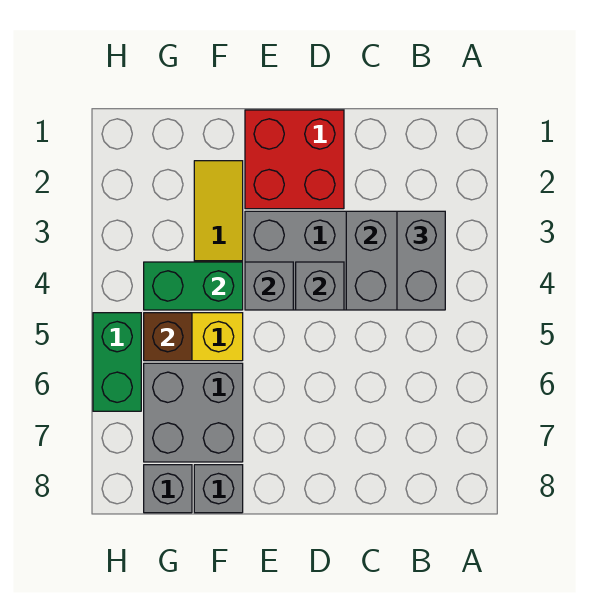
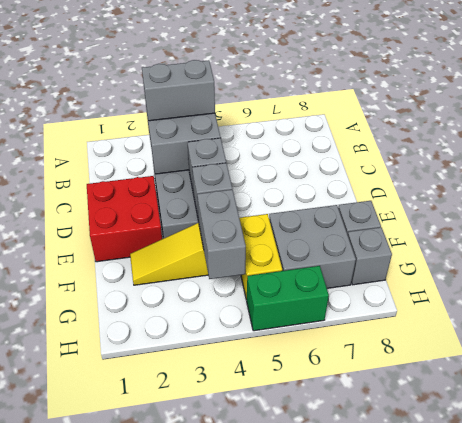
green brick F4:G4 level 2 -> grey brick F4:G4 level 2
brown brick G5 level 2 -> none

